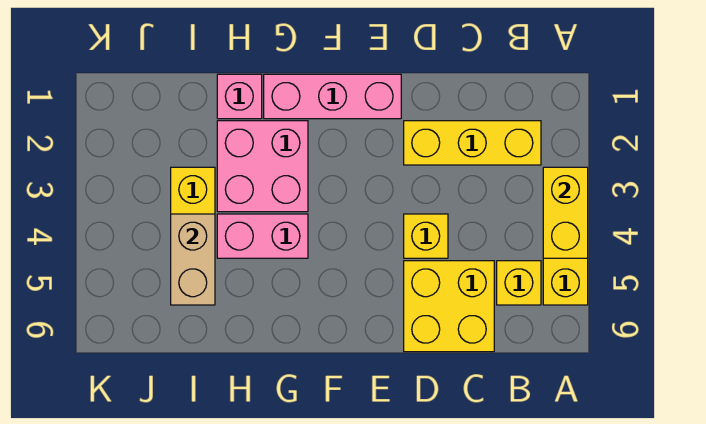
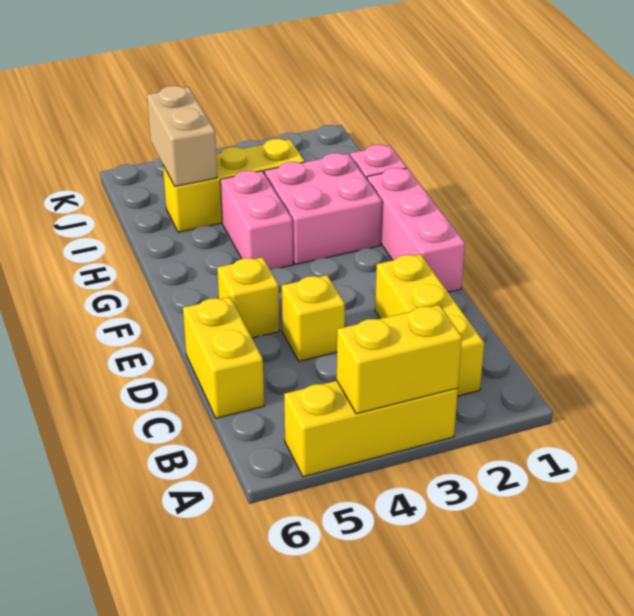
yellow brick B5 level 1 -> yellow brick E5 level 1
yellow brick C5:D6 level 1 -> yellow brick C6:D6 level 1
tan brick I4:I5 level 2 -> tan brick I5:J5 level 2

